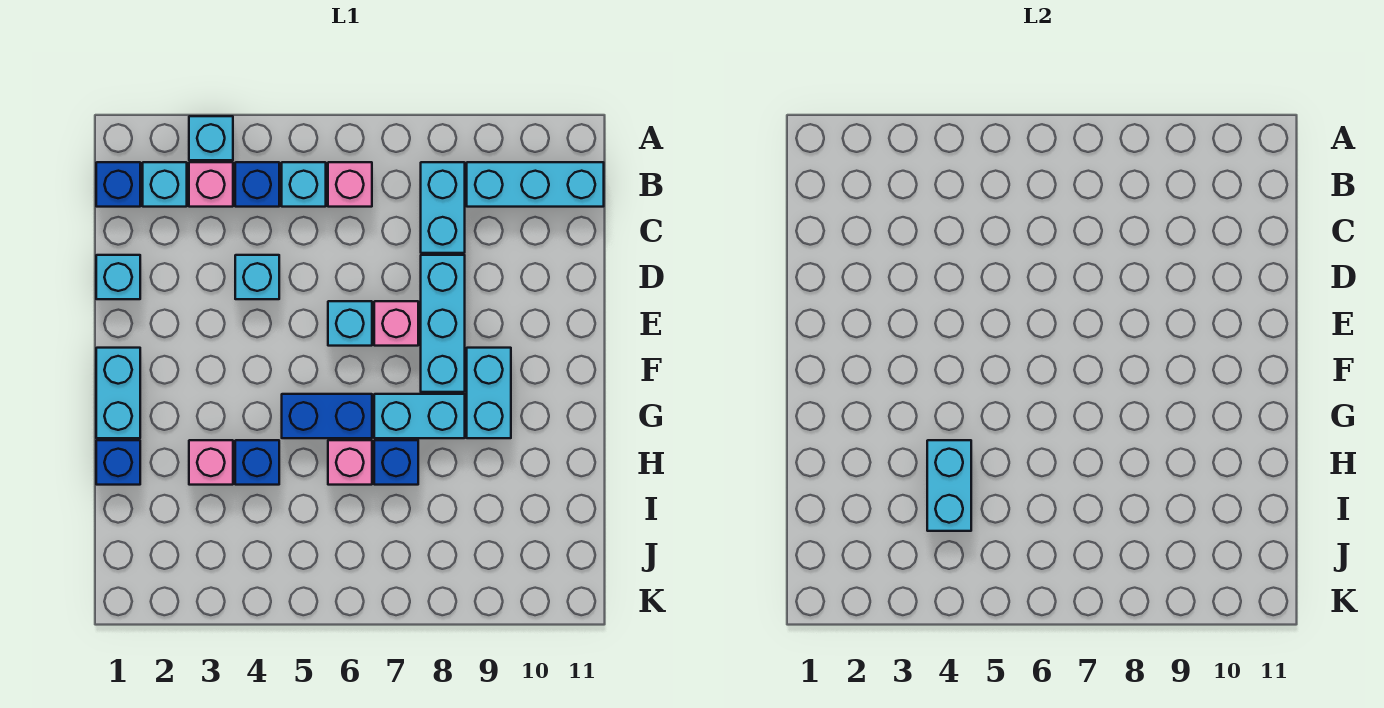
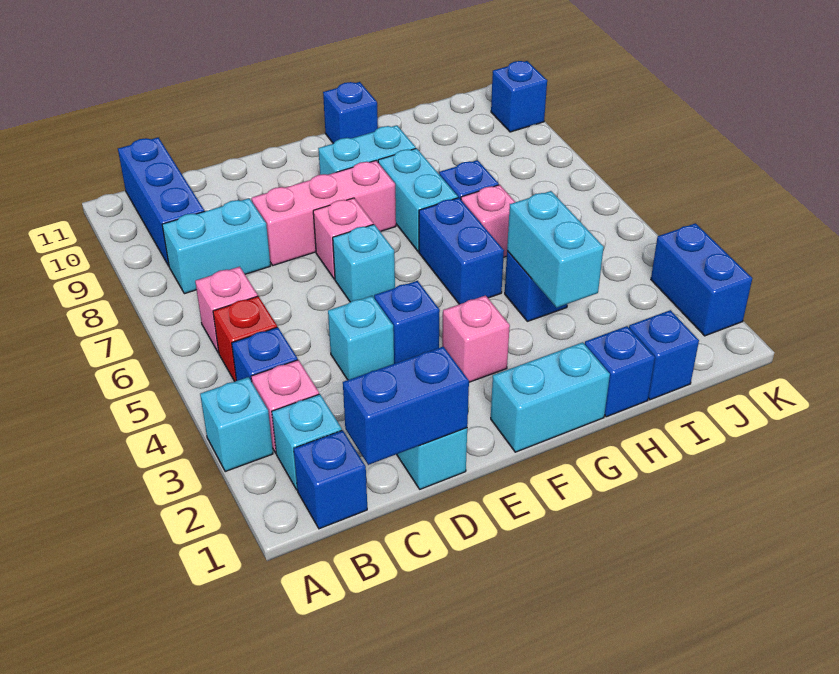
cyan brick B5 level 1 -> red brick B5 level 1
cyan brick B9:B11 level 1 -> blue brick B9:B11 level 1
none -> blue brick C1:D1 level 2
cyan brick D8:F8 level 1 -> pink brick D8:F8 level 1
none -> blue brick E4 level 1
none -> blue brick G11 level 1
pink brick H3 level 1 -> pink brick F3 level 1
cyan brick H4:I4 level 2 -> cyan brick H3:H4 level 2
none -> blue brick I1 level 1
none -> blue brick K2:K3 level 1
none -> blue brick K10 level 1

